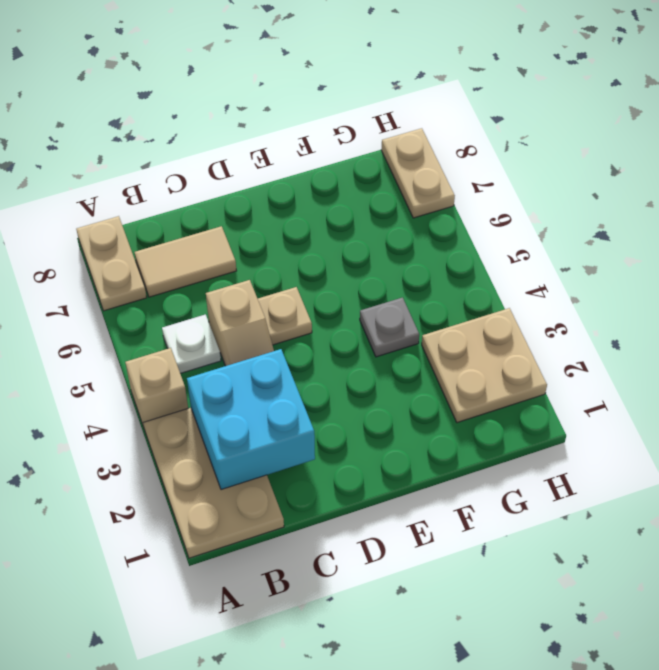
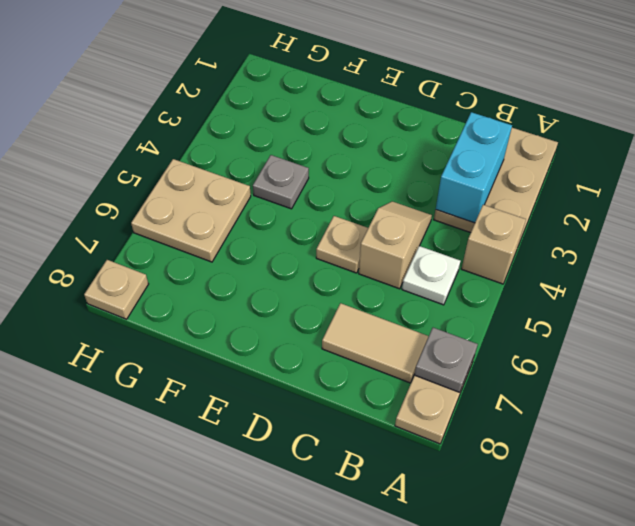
none -> grey plate A7 level 2
cyan brick B2:C3 level 2 -> cyan brick B2:B3 level 2
tan plate G2:H3 level 1 -> tan plate G5:H6 level 1
tan plate H7:H8 level 1 -> tan plate H8 level 1

